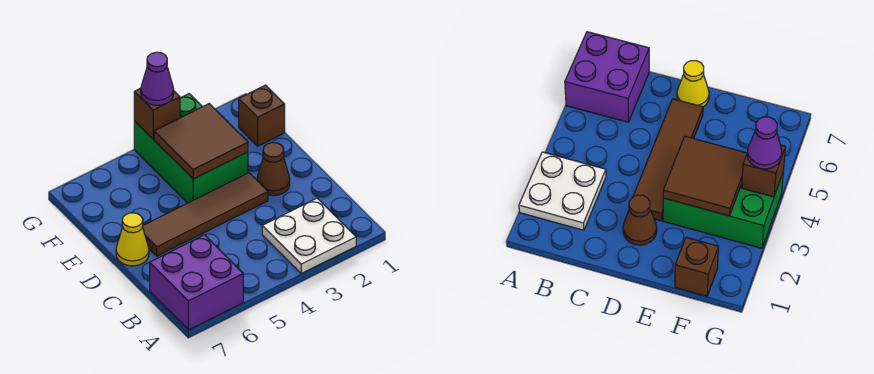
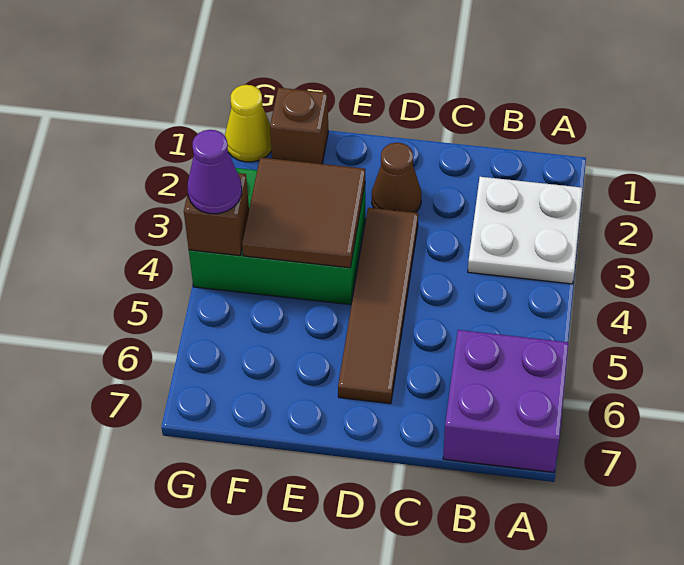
yellow cone D7 level 1 -> yellow cone G1 level 1

